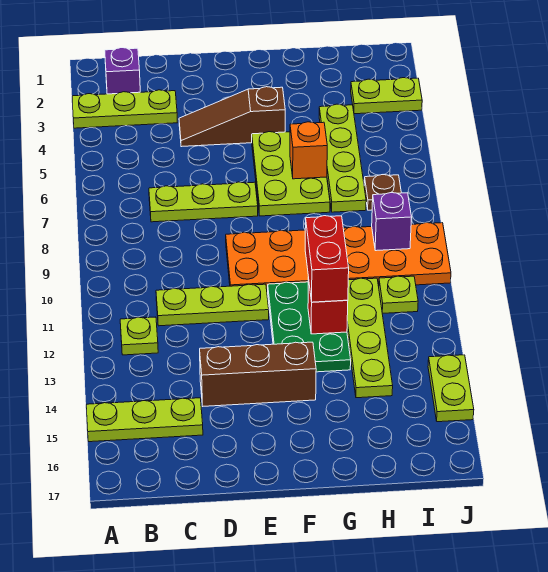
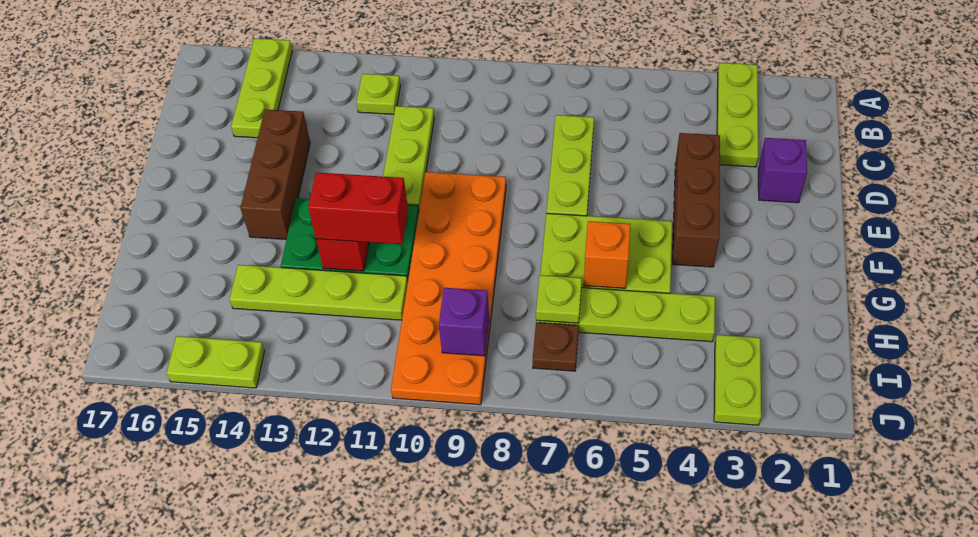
purple brick B2 level 1 -> purple brick D2 level 1
brown slope D4:F4 level 1 top F -> brown brick D4:F4 level 1
lime plate I11 level 1 -> lime plate H7 level 2

